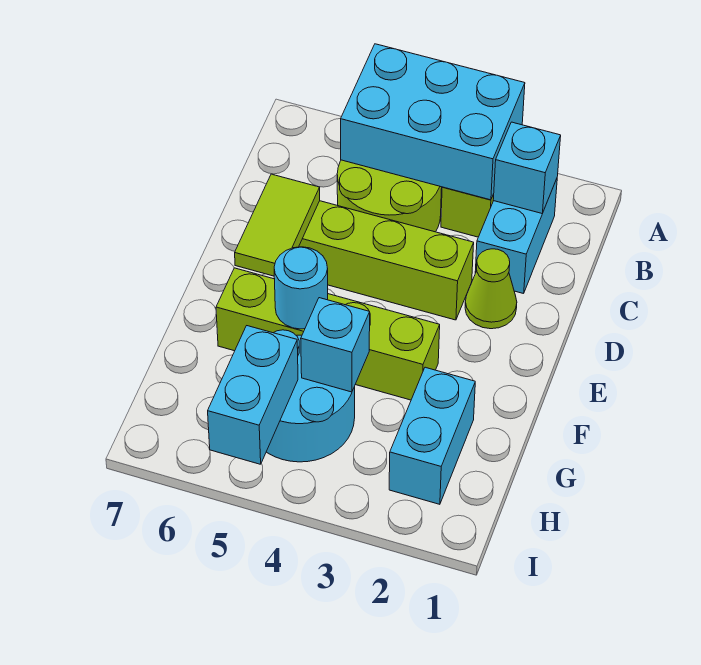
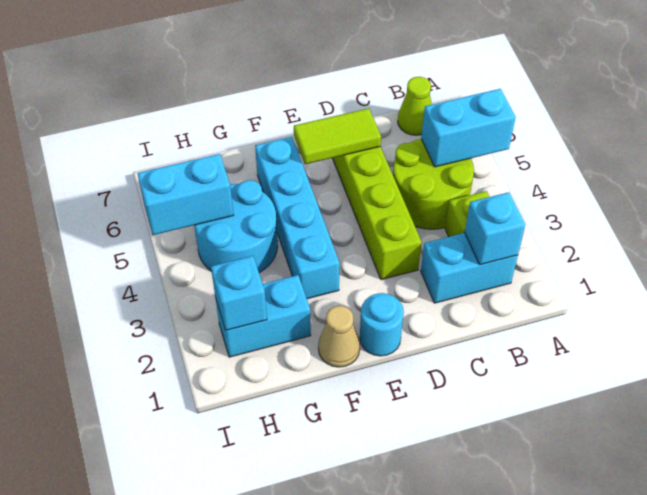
cyan brick A3:B5 level 2 -> cyan brick A5:B5 level 2
lime cone D2 level 1 -> lime cone B7 level 1
none -> tan cone F1 level 1
lime brick F3:F6 level 1 -> cyan brick F3:F6 level 1
cyan round brick F5 level 2 -> cyan round brick E1 level 1
cyan brick G4 level 2 -> cyan brick H2 level 2

